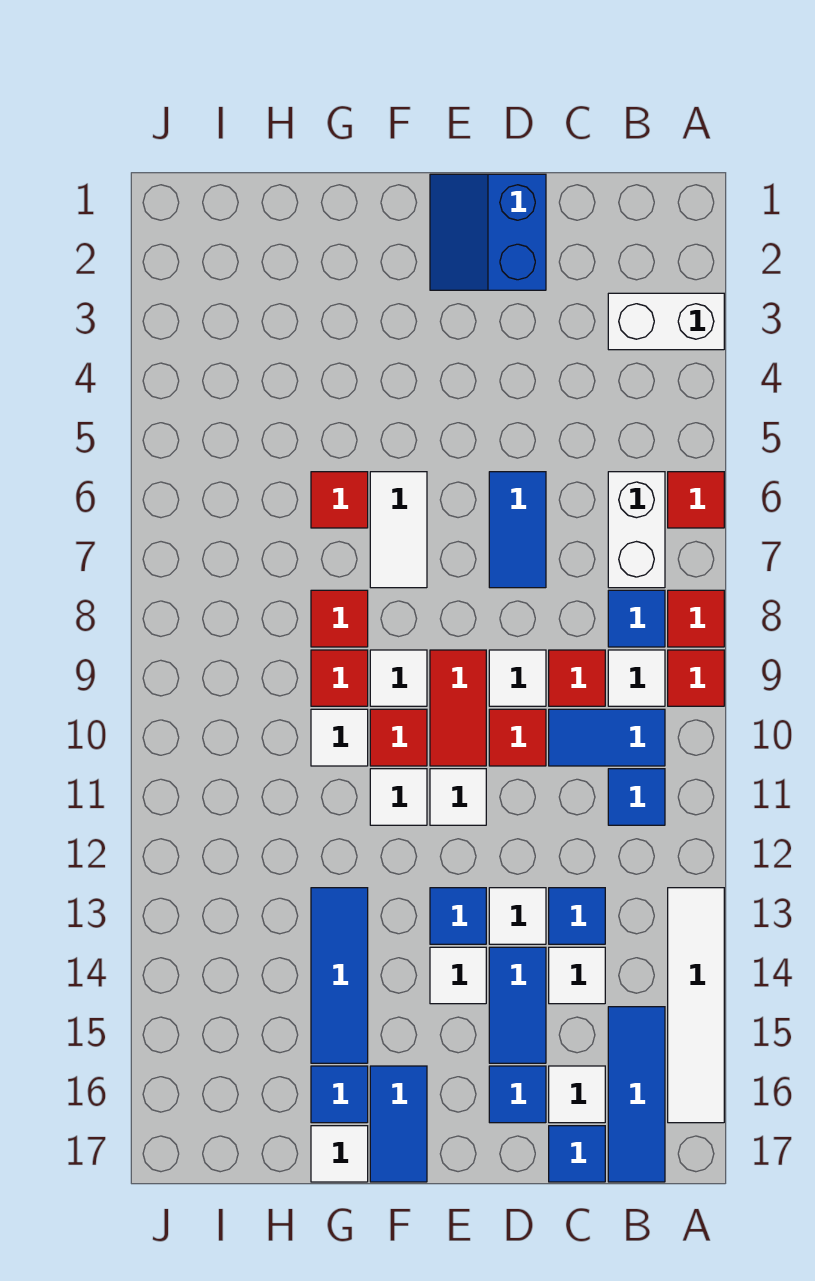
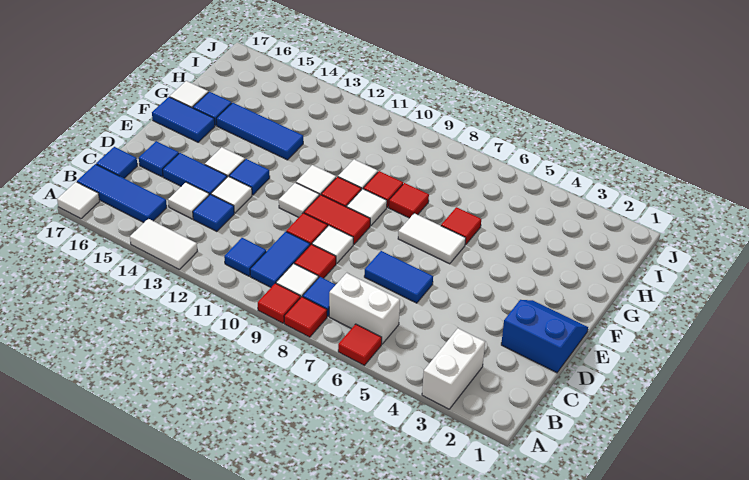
white tile A13:A16 level 1 -> white tile A13:A14 level 1
white tile C16 level 1 -> white tile A17 level 1

